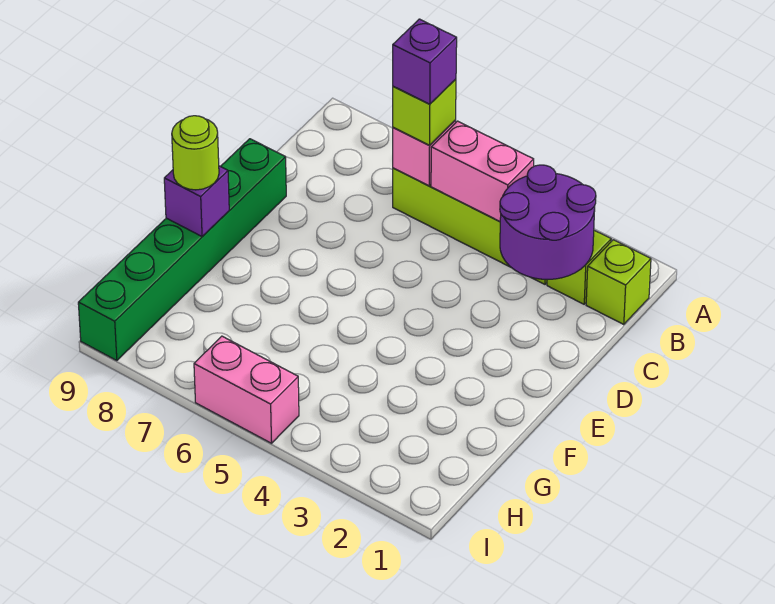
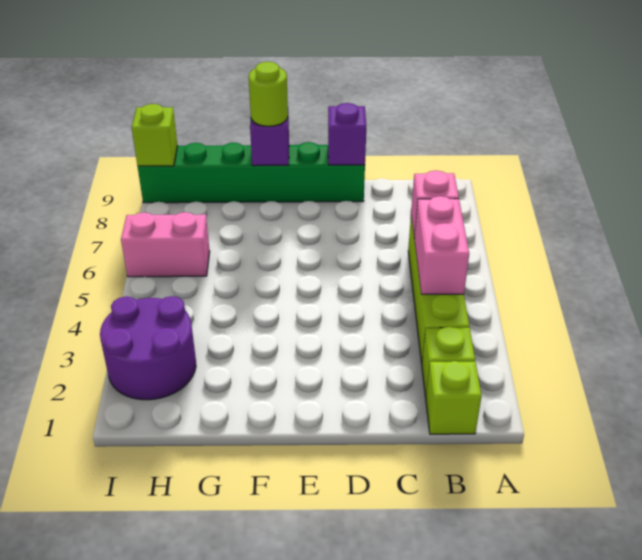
purple round brick B2:C3 level 2 -> purple round brick H2:I3 level 1
lime brick B6 level 3 -> lime brick I9 level 2
purple brick B6 level 4 -> purple brick D9 level 2
pink brick I5:I6 level 1 -> pink brick H6:I6 level 1

